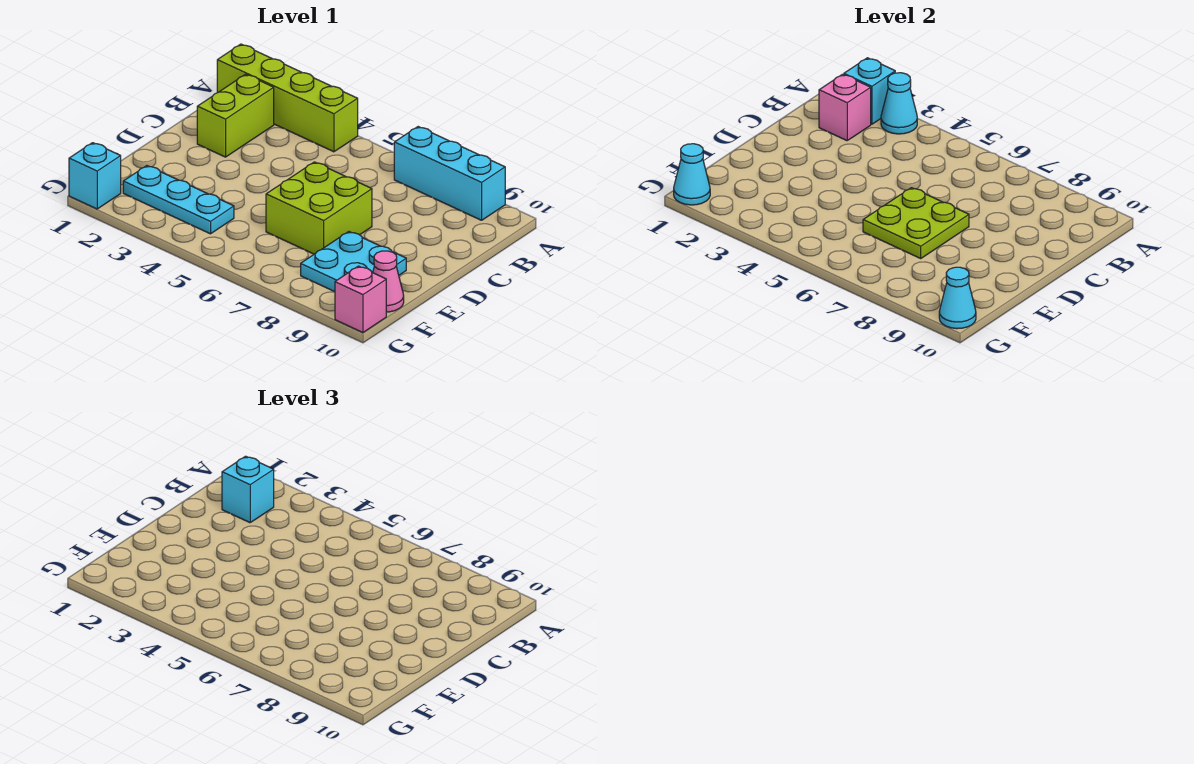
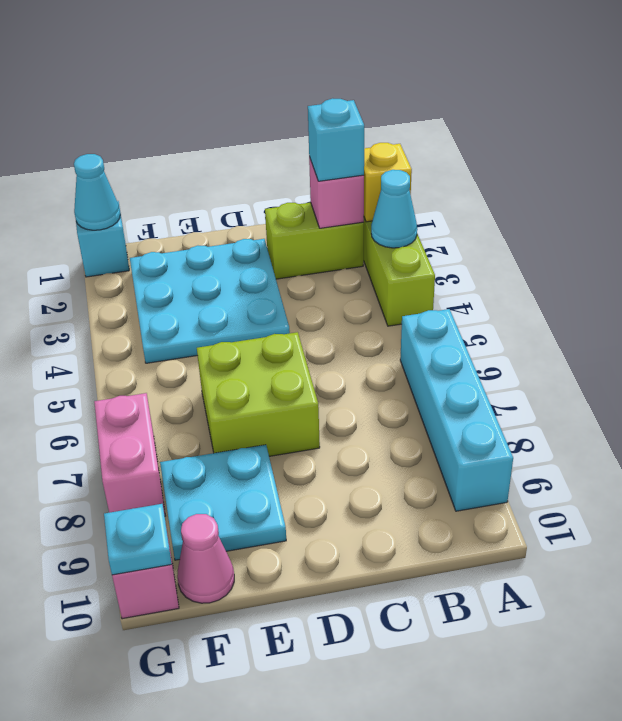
cyan brick A2 level 2 -> yellow brick A2 level 2
cyan brick A7:A9 level 1 -> cyan brick A6:A9 level 1
lime plate D6:E7 level 2 -> none
cyan plate F2:F4 level 1 -> cyan plate D2:F4 level 1
none -> pink brick G7:G8 level 1
cyan cone G10 level 2 -> cyan plate G10 level 2

